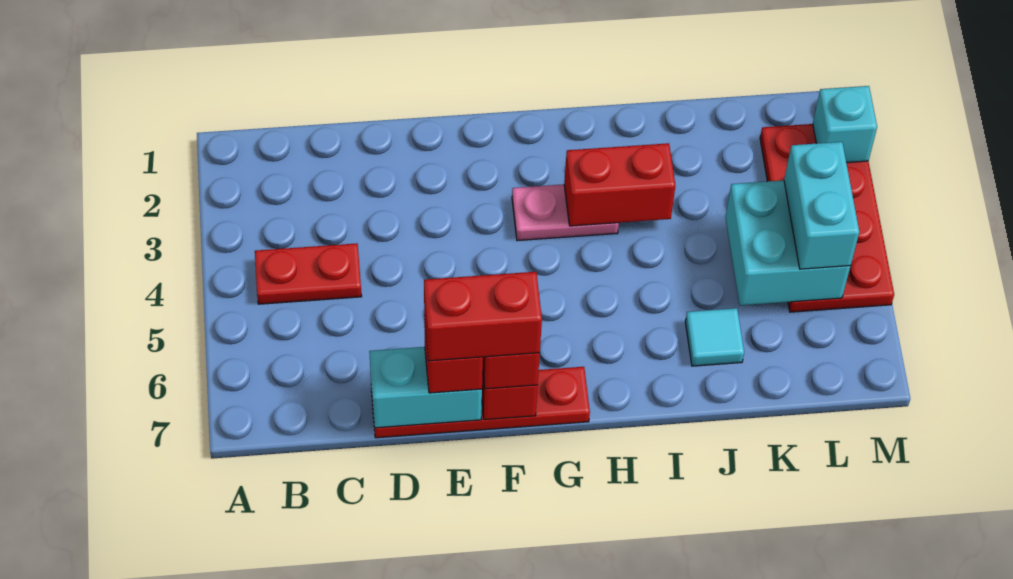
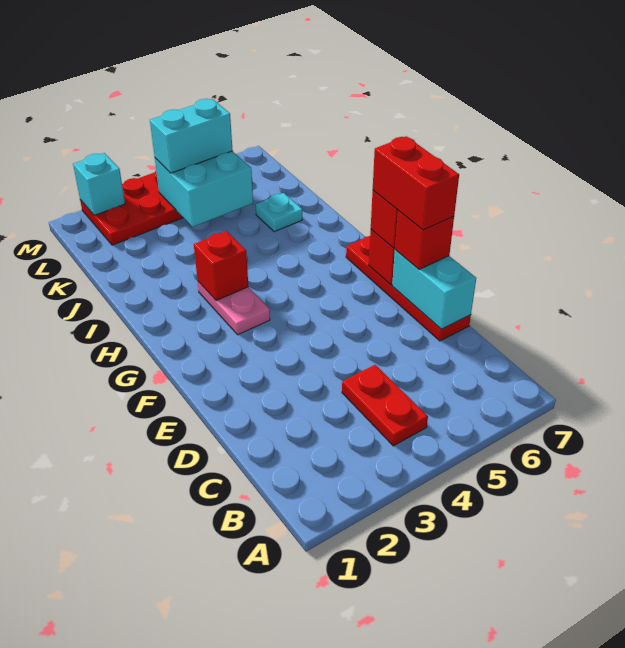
red brick H3:I3 level 2 -> red brick H3 level 2
cyan tile J6 level 1 -> cyan plate J6 level 1

